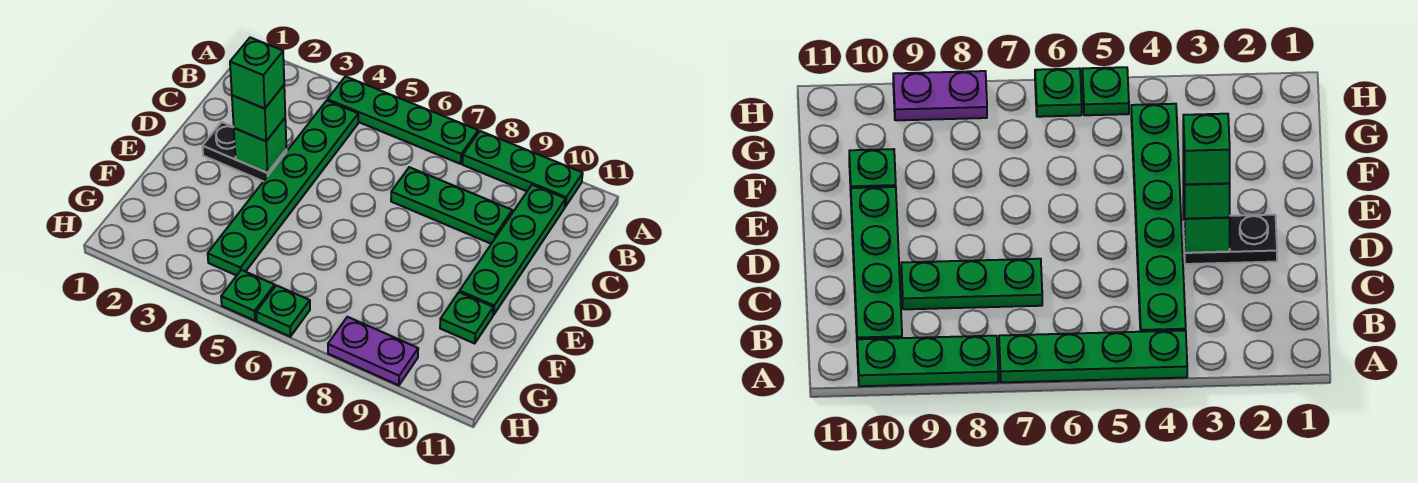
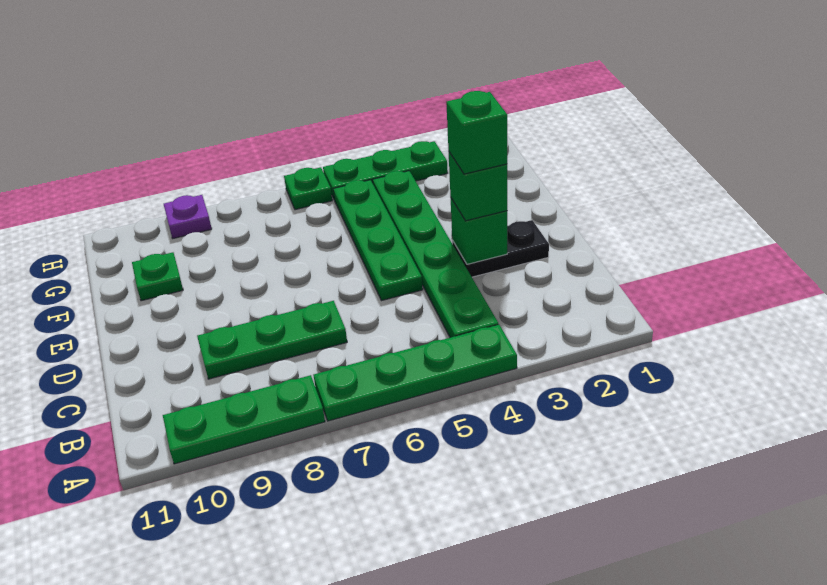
green plate B10:E10 level 1 -> green plate D5:G5 level 1
green plate H5 level 1 -> green plate H3:H5 level 1
purple plate H8:H9 level 1 -> purple plate H9 level 1

